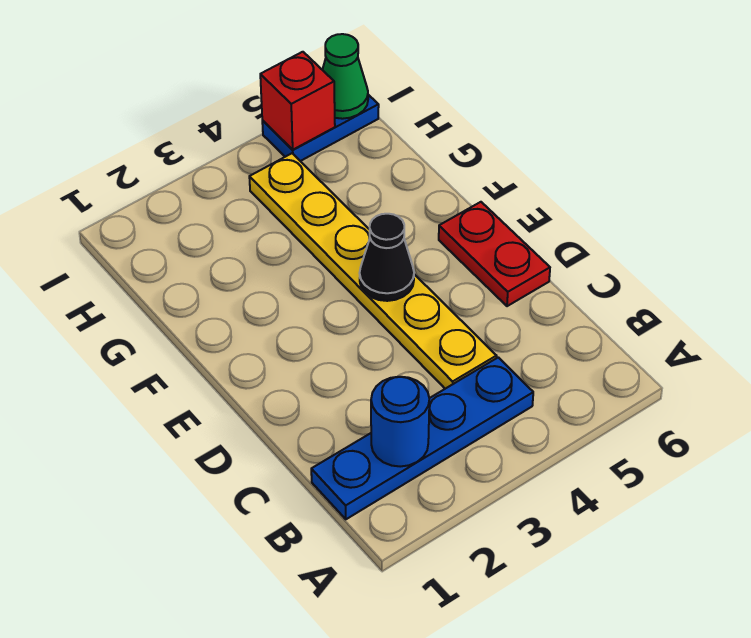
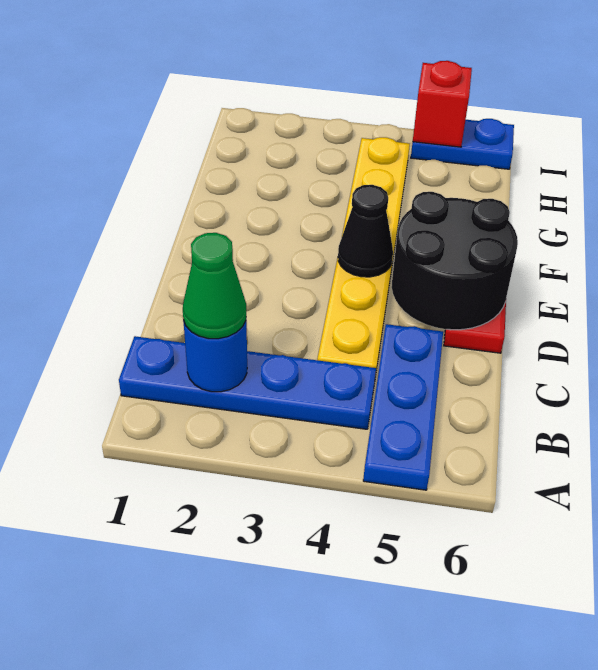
none -> blue plate A5:C5 level 1
none -> black round brick D5:E6 level 2
green cone I6 level 2 -> green cone B2 level 3

